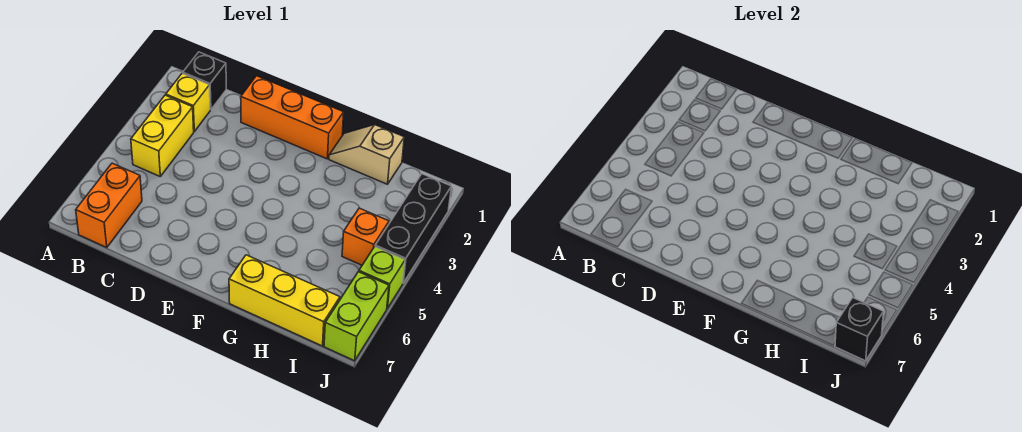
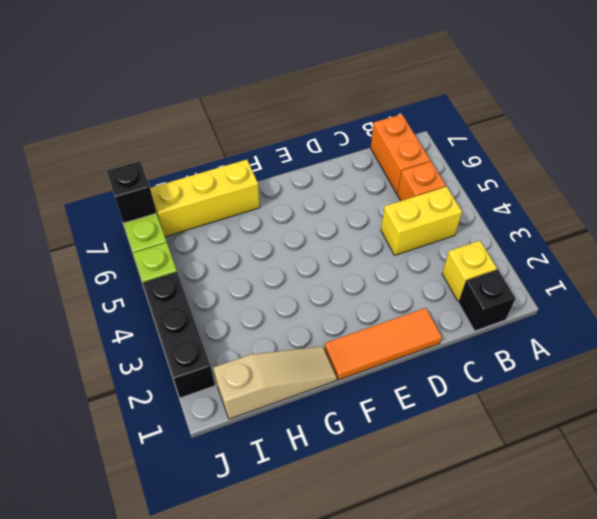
yellow brick B3:B4 level 1 -> yellow brick B4:C4 level 1
orange brick D1:F1 level 1 -> orange tile D1:F1 level 1
tan slope G1:H1 level 1 top H -> tan slope G1:I1 level 1 top I
orange brick I4 level 1 -> orange brick B5 level 1

